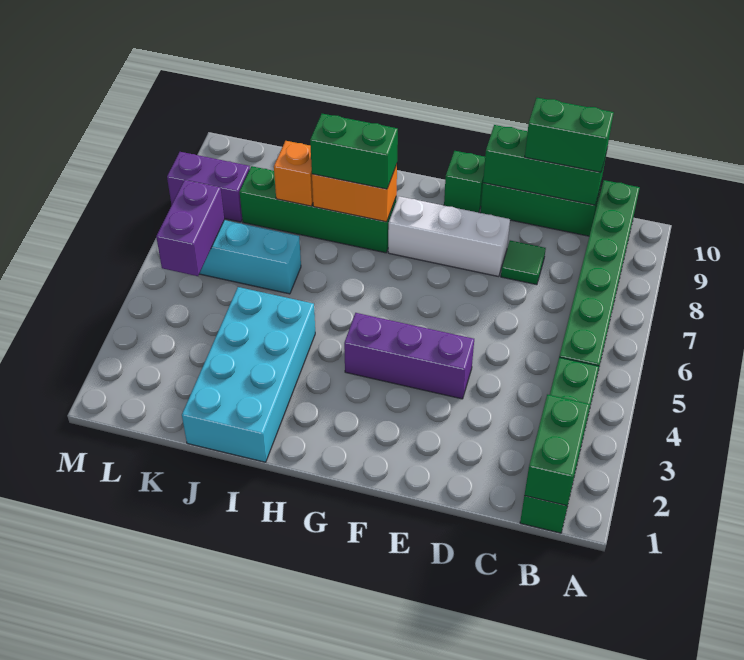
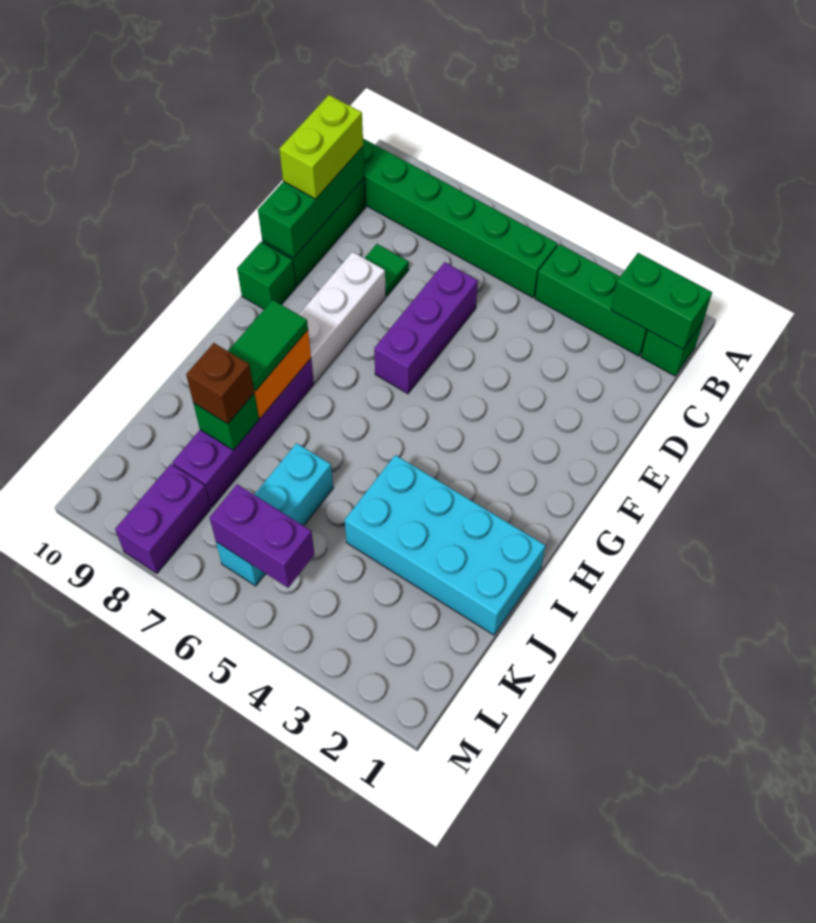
green brick C10:D10 level 3 -> lime brick C10:D10 level 3
purple brick E4:G4 level 1 -> purple brick D6:F6 level 1
green brick H8:K8 level 1 -> purple brick H8:K8 level 1
green brick H8:I8 level 3 -> green tile H8:I8 level 3
orange brick J8 level 2 -> green brick J8 level 2
none -> brown brick J8 level 3

